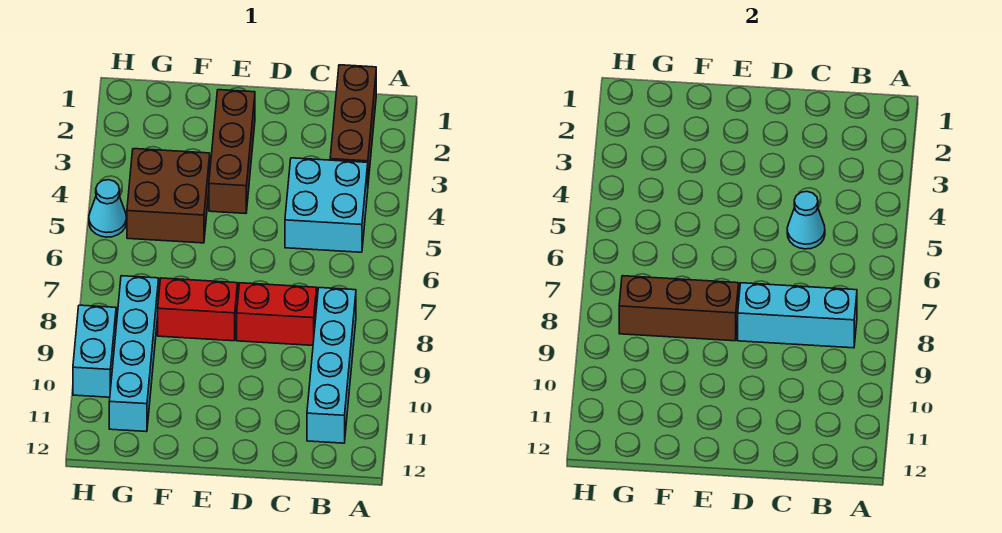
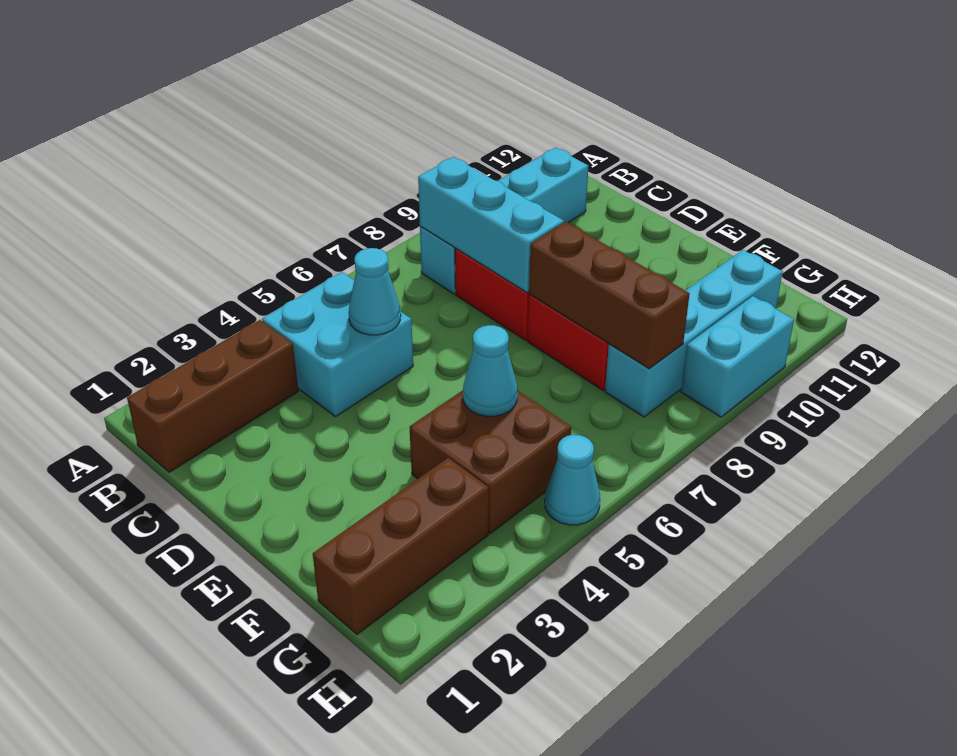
brown brick E2:E4 level 1 -> brown brick G1:G3 level 1
none -> cyan cone F5 level 2

